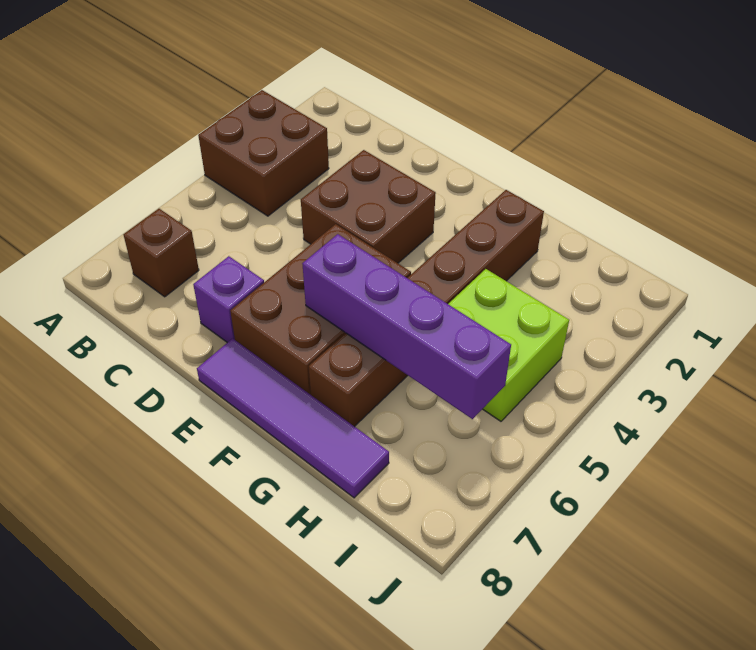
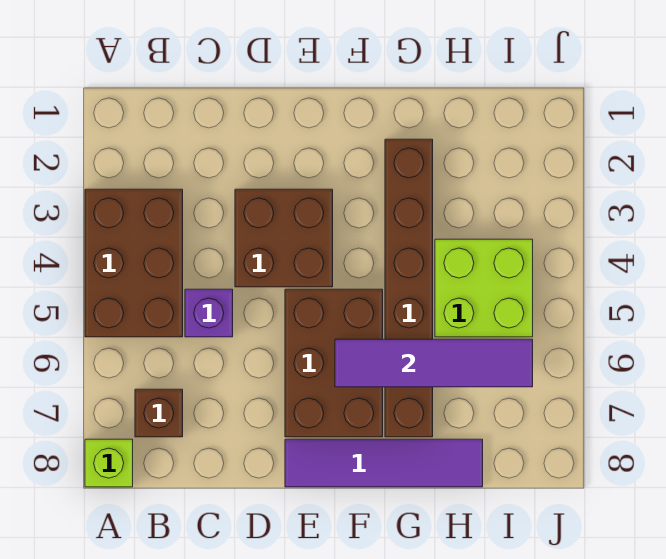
brown brick A3:B4 level 1 -> brown brick A3:B5 level 1
none -> lime brick A8 level 1
purple brick D7 level 1 -> purple brick C5 level 1
purple brick F6:I6 level 2 -> purple tile F6:I6 level 2

